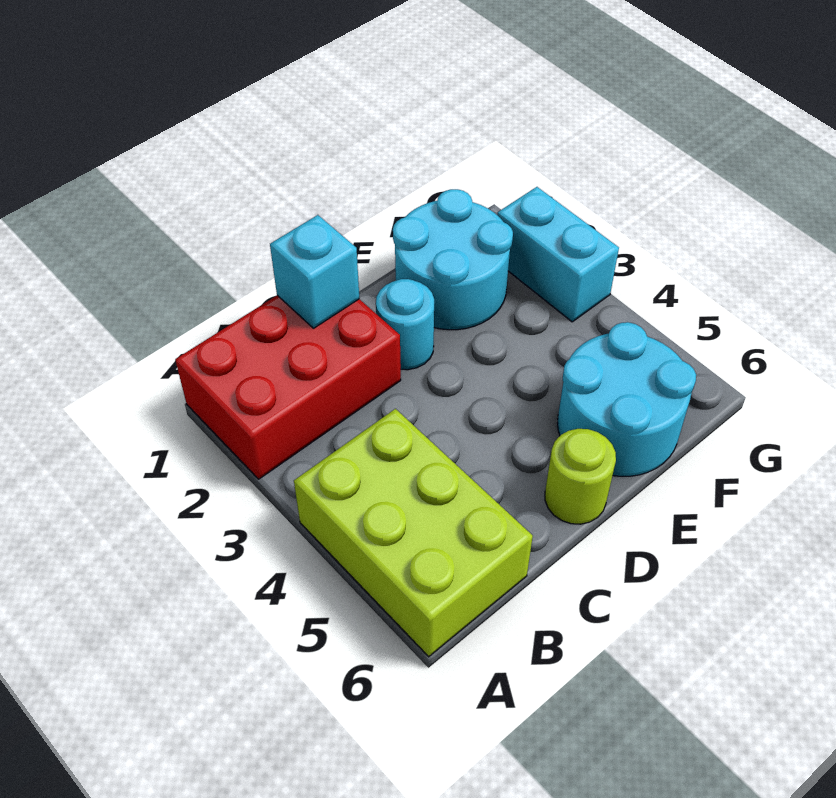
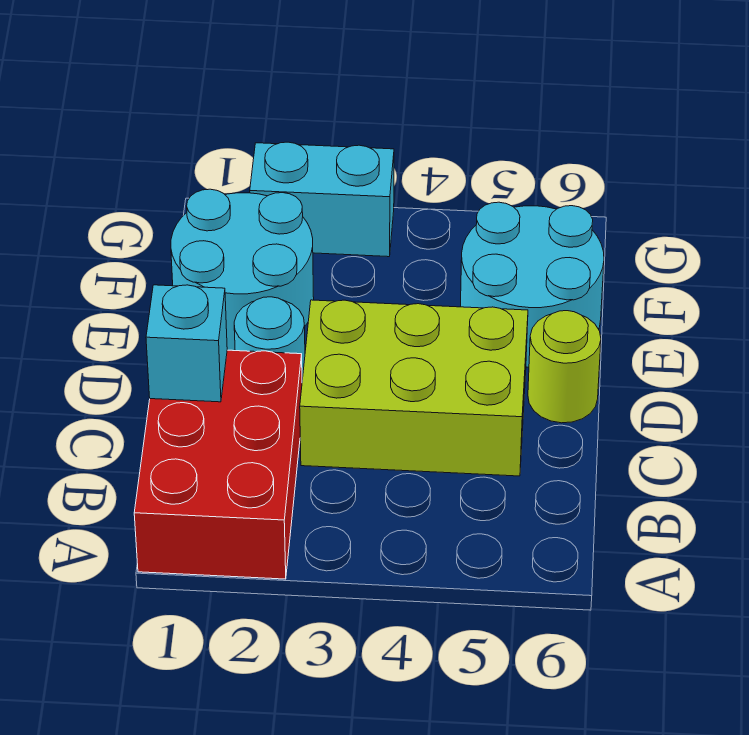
lime brick A4:B6 level 1 -> lime brick C3:D5 level 1

